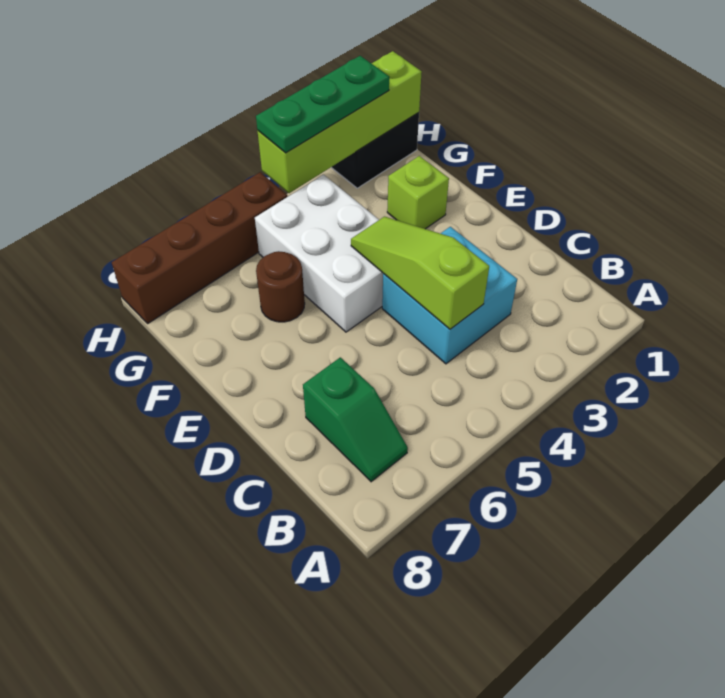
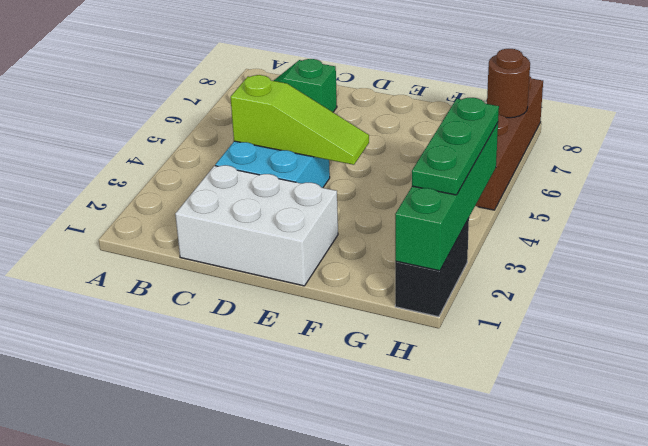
white brick E4:G5 level 1 -> white brick C1:E2 level 1
lime brick F2 level 1 -> none
brown round brick F6 level 1 -> brown round brick H7 level 2
lime brick H1:H4 level 2 -> green brick H1:H4 level 2

